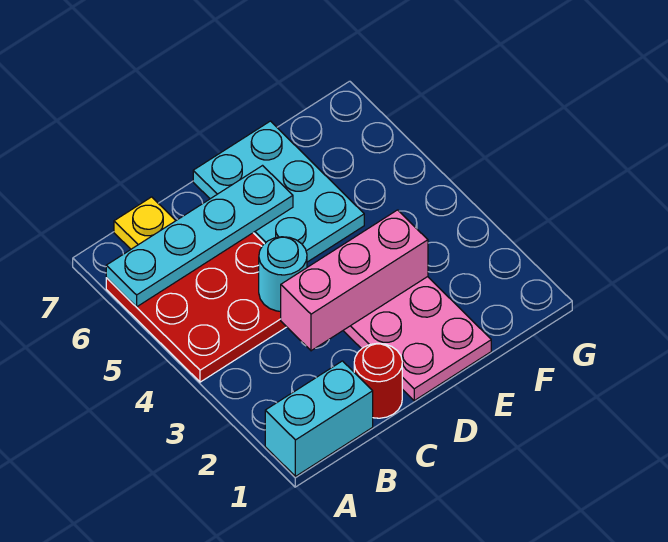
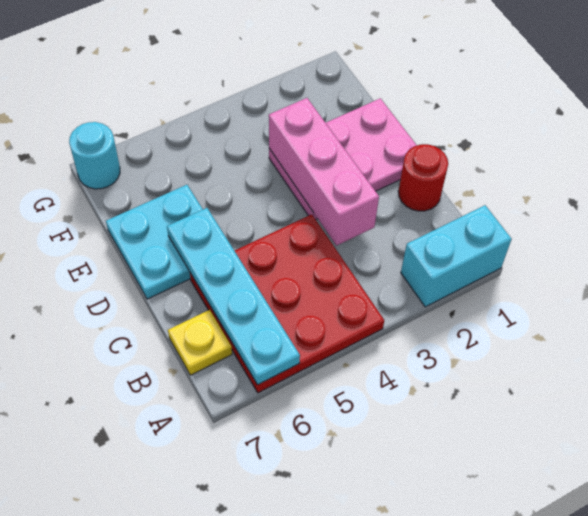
cyan brick A1:B1 level 1 -> cyan brick A1:A2 level 1
cyan round brick C4 level 2 -> cyan round brick G7 level 1
cyan plate D5:E7 level 1 -> cyan plate D6:E7 level 1

